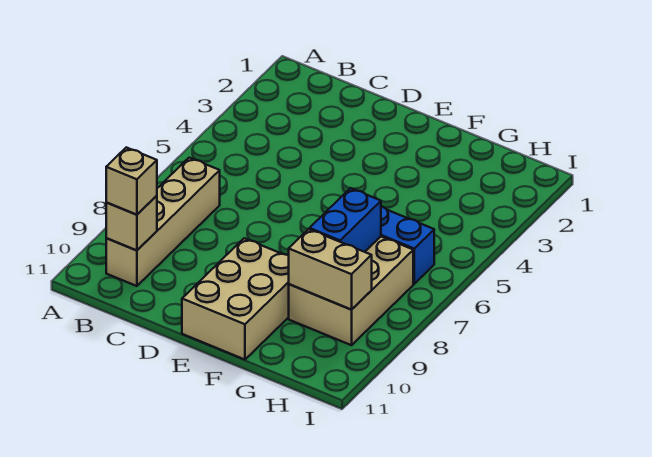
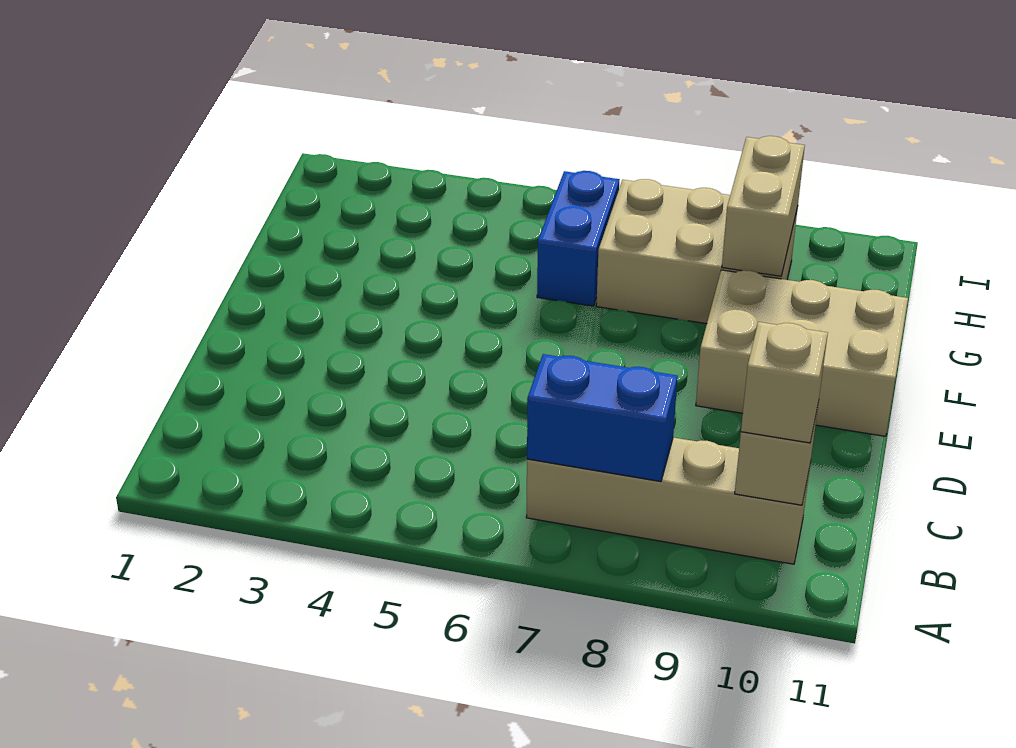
blue brick G7:G8 level 2 -> blue brick B7:B8 level 2

